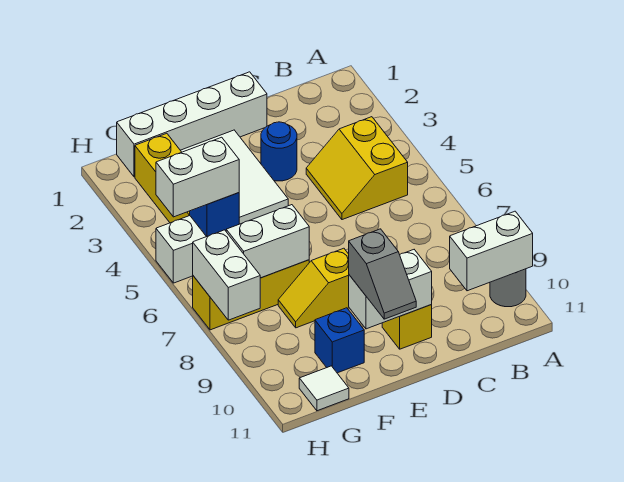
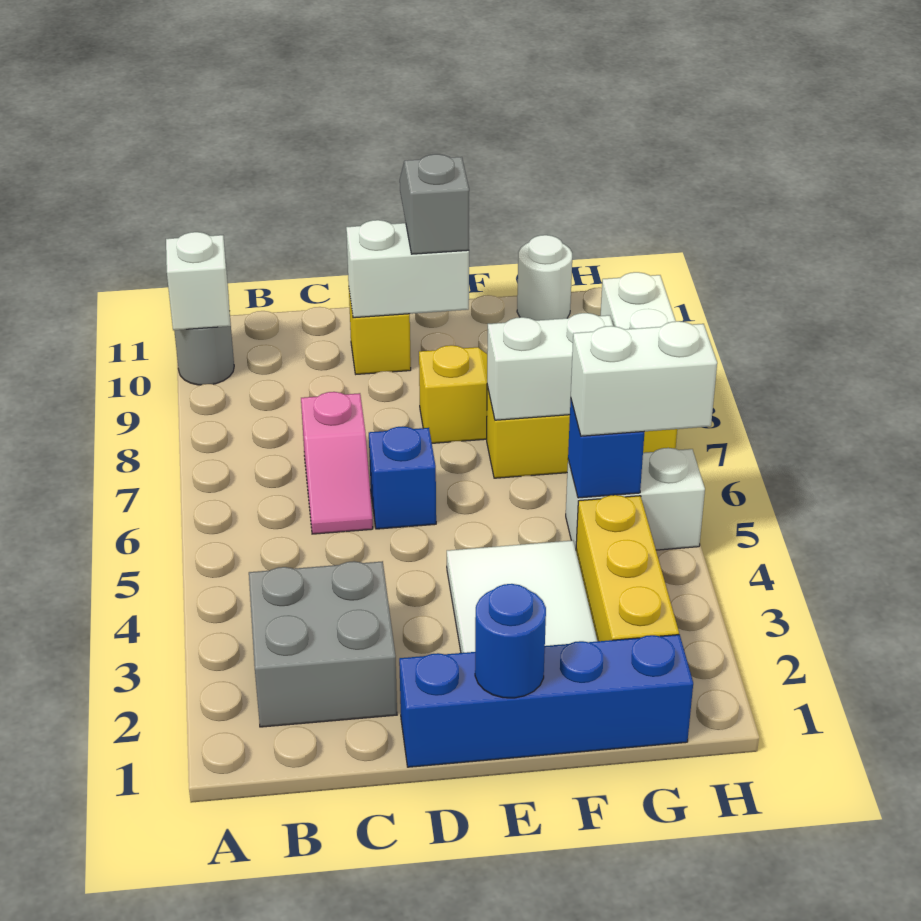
white brick A10:B10 level 2 -> white brick A10 level 2
none -> grey brick B2:C3 level 1
yellow slope B4:C5 level 1 top B -> none
none -> pink slope C6:C7 level 1 top 7
white brick D1:G1 level 1 -> blue brick D1:G1 level 1
blue round brick D3 level 1 -> blue round brick E1 level 2
blue brick F10 level 1 -> blue brick D6 level 1
white tile G11 level 1 -> white round brick G11 level 1

